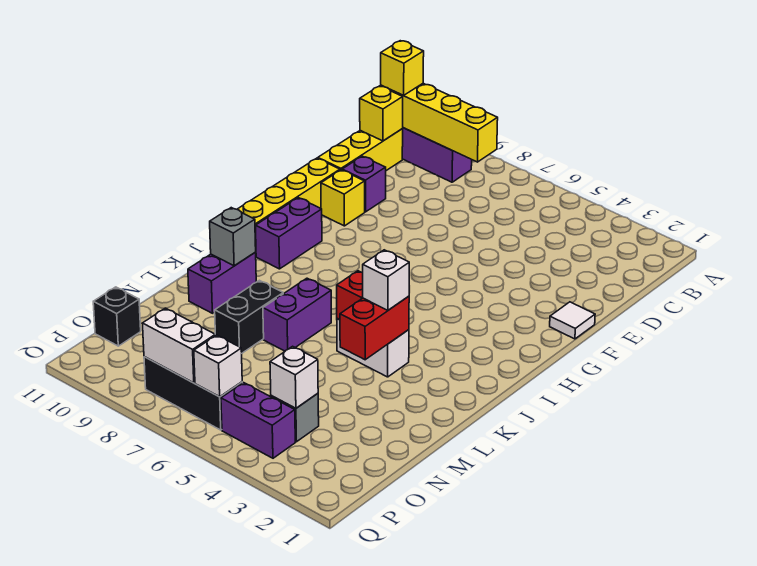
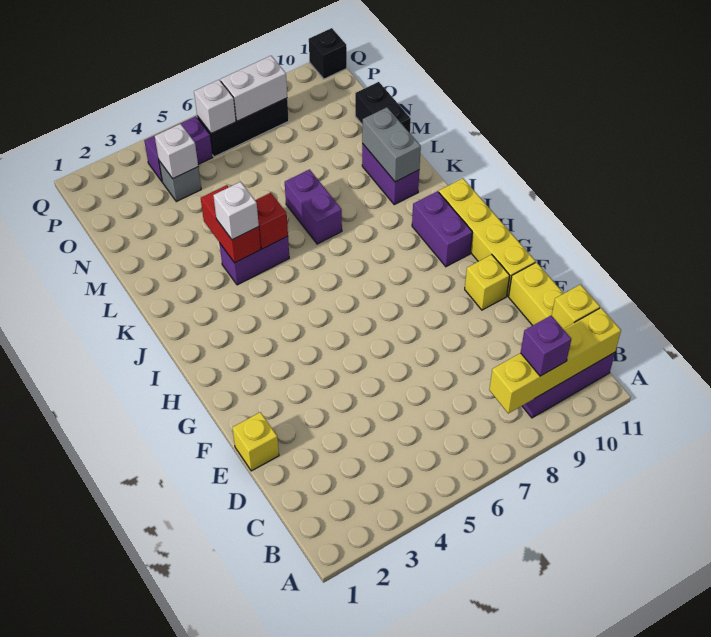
yellow brick B11 level 3 -> yellow brick E1 level 1
purple brick E10 level 1 -> purple brick B9 level 3
white tile F1 level 1 -> none
white brick K4:K5 level 1 -> purple brick K4:K5 level 1
grey brick K10 level 2 -> grey brick K10:L10 level 2
black brick L8:M8 level 1 -> black brick M11:N11 level 1
black brick O11 level 1 -> black brick Q11 level 1

